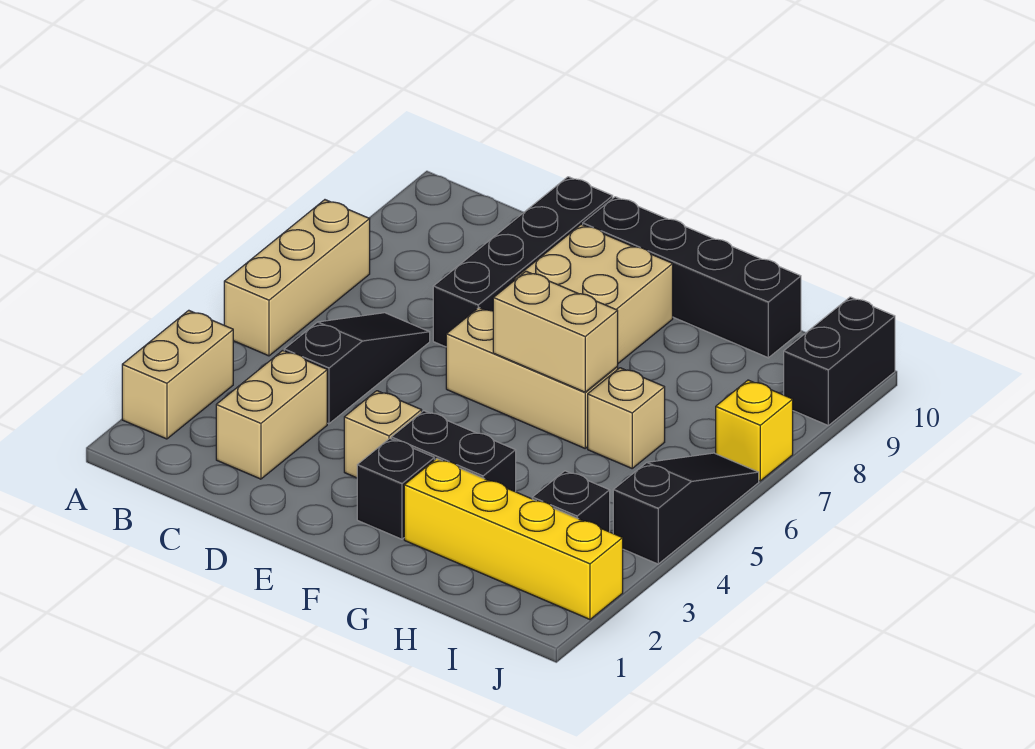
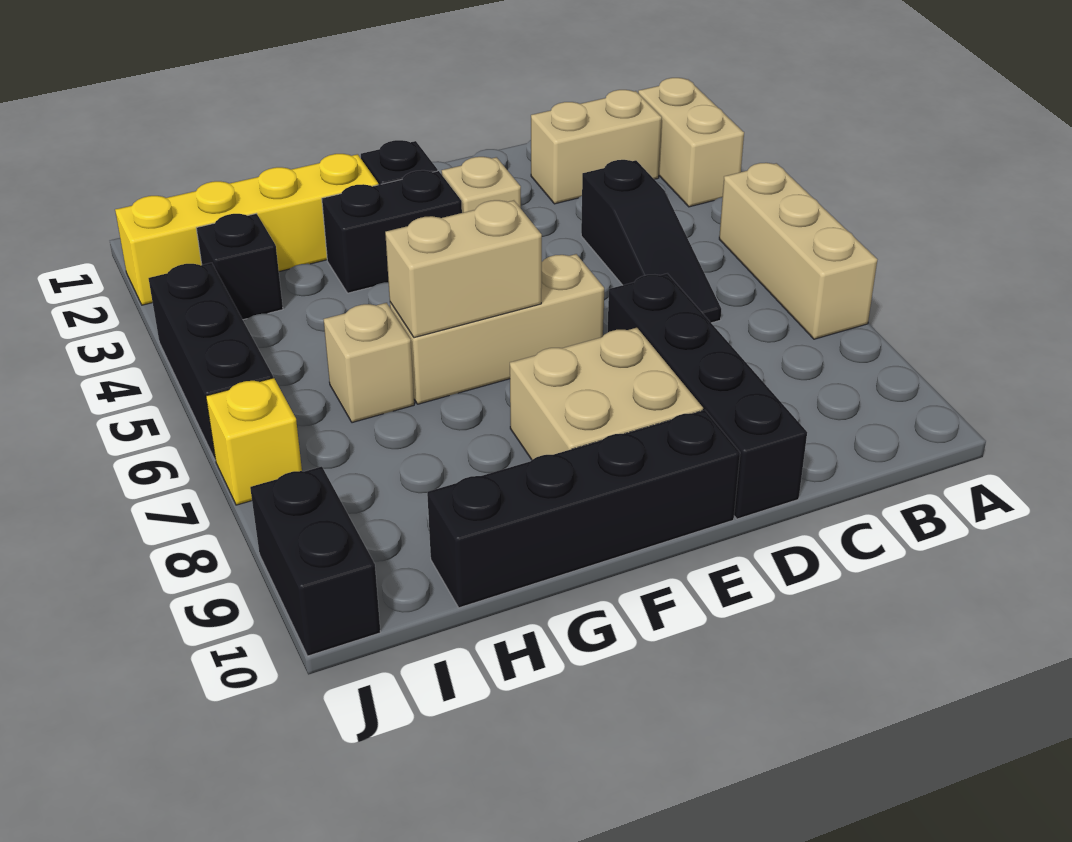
tan brick C2:C3 level 1 -> tan brick B2:C2 level 1
black slope J4:J6 level 1 top 4 -> black brick J4:J6 level 1

